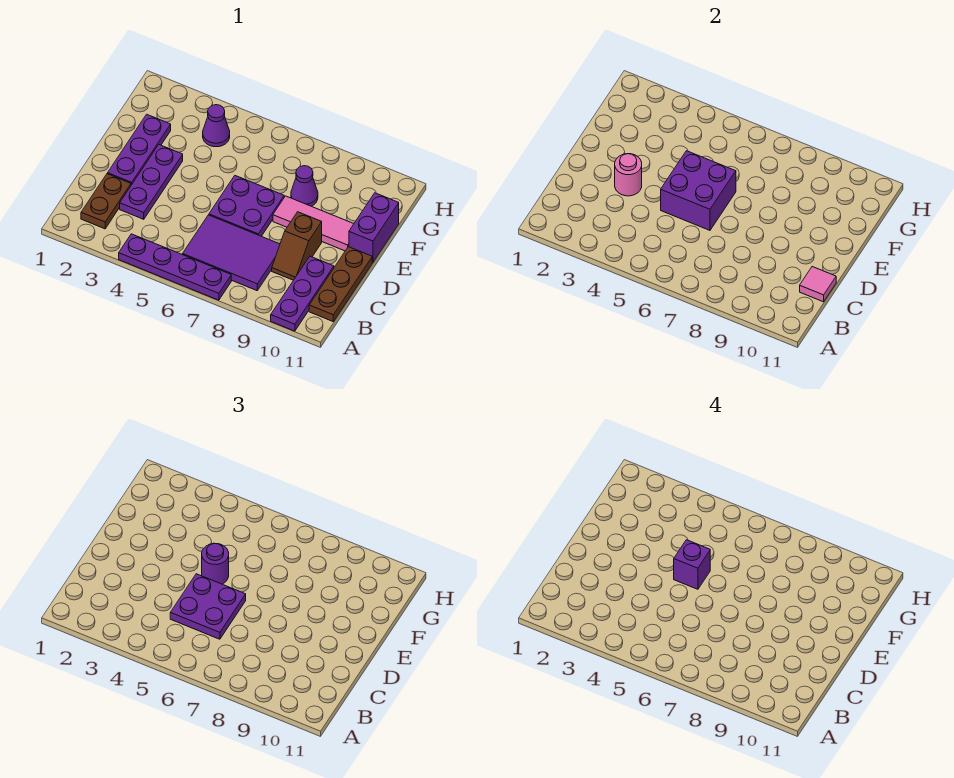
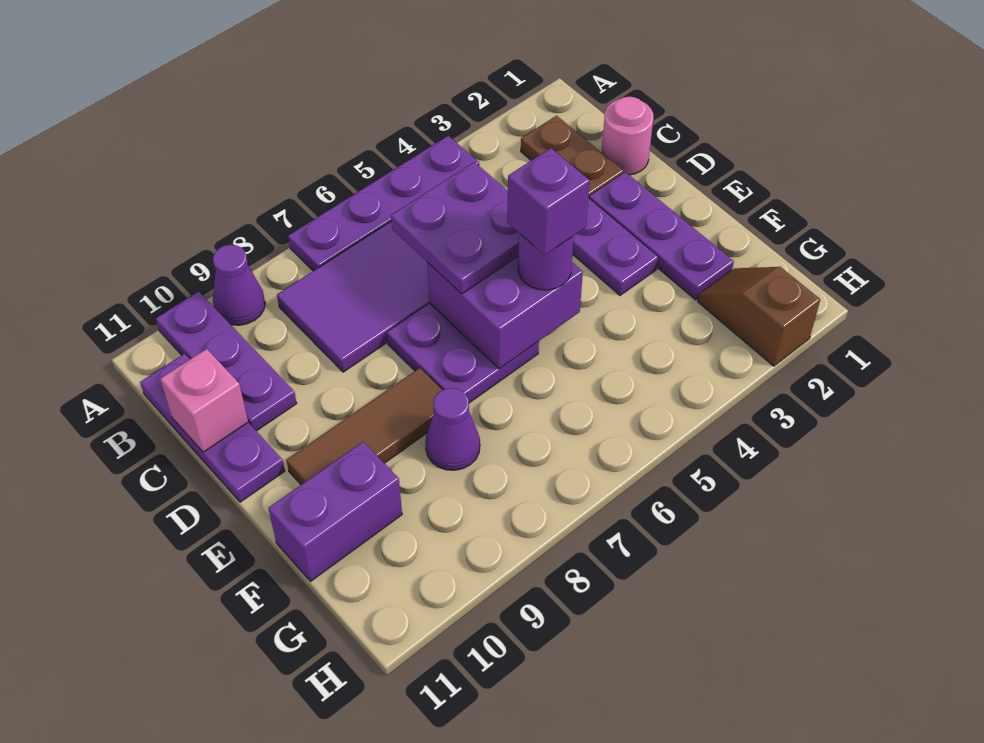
brown plate B11:D11 level 1 -> purple plate B11:D11 level 1
brown slope C9:D9 level 1 top D -> brown slope G2:H2 level 1 top H
pink tile C11 level 2 -> pink brick C11 level 2
pink round brick D3 level 2 -> pink round brick C1 level 1
pink tile E8:E10 level 1 -> brown tile E8:E10 level 1
purple brick E11:F11 level 1 -> purple brick F10:F11 level 1
purple cone G4 level 1 -> purple cone A9 level 1

